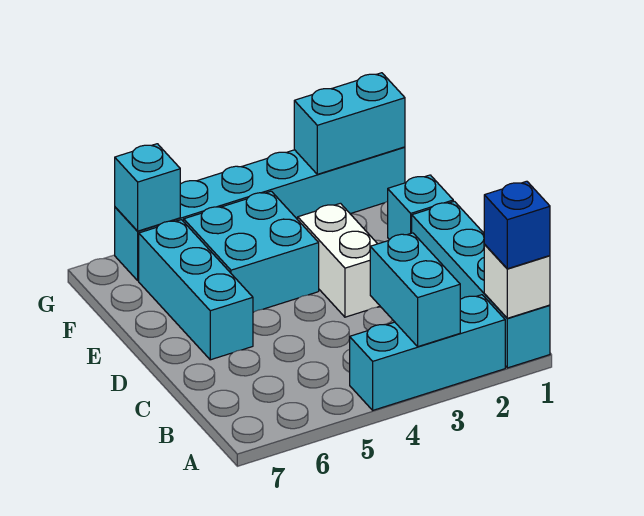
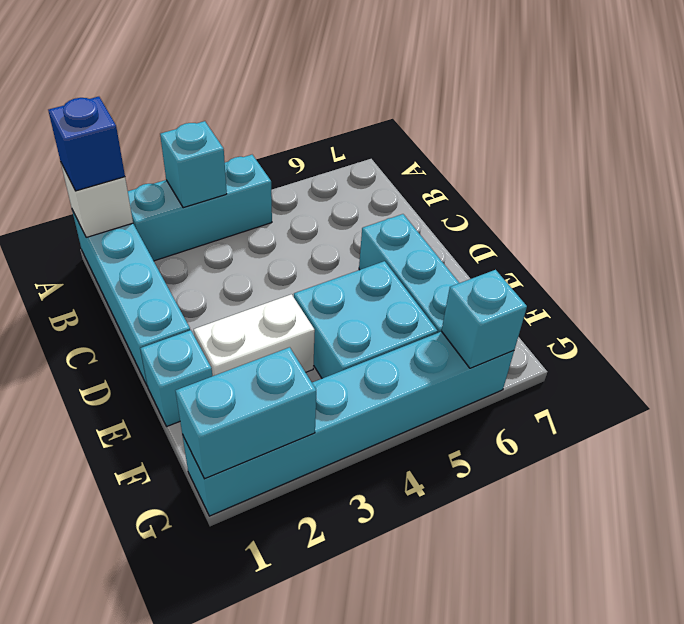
cyan brick A3:B3 level 2 -> cyan brick A3 level 2
white brick D3:E3 level 1 -> white brick E2:E3 level 1

